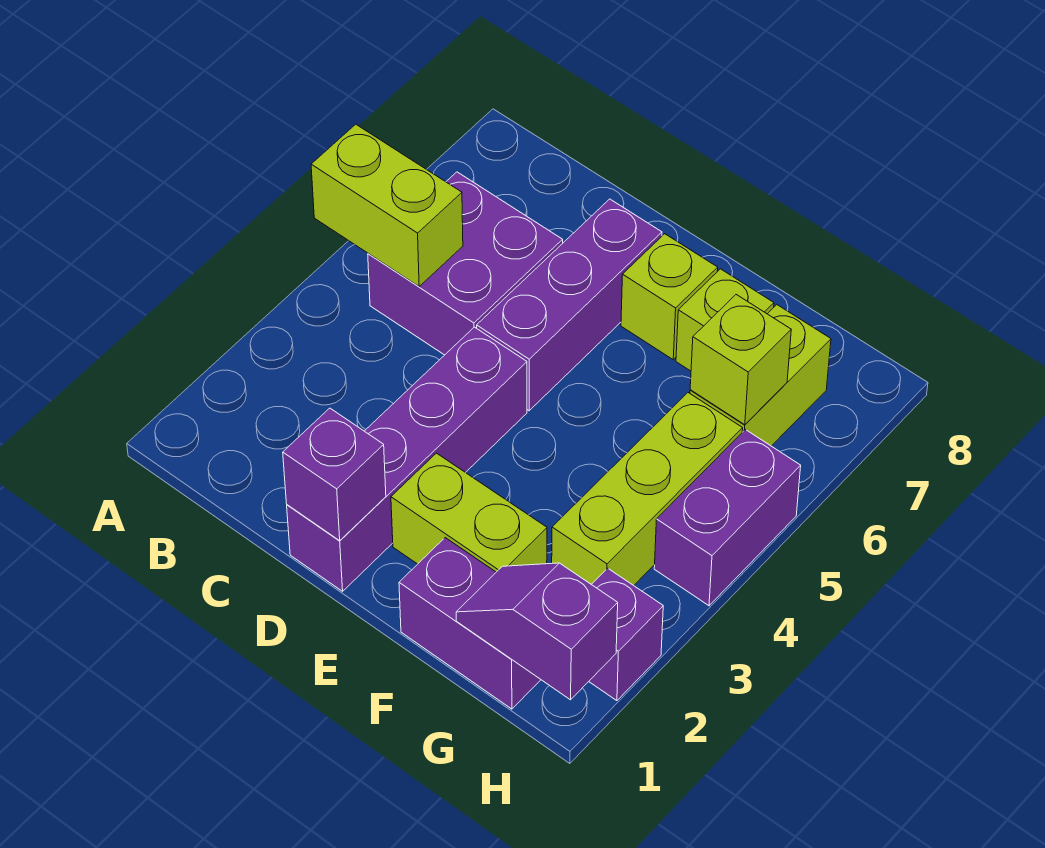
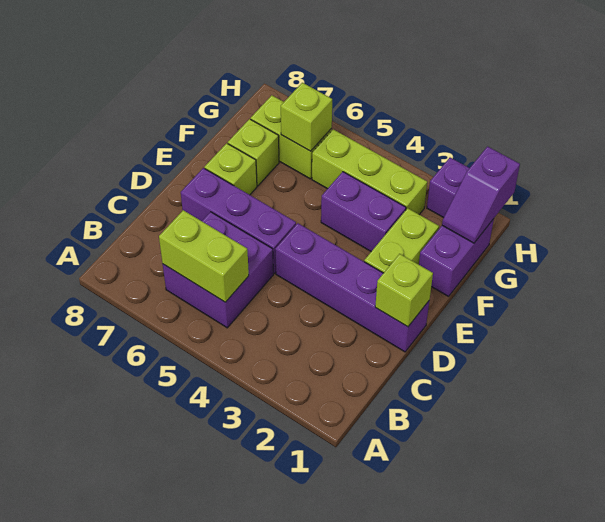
lime brick A5:B5 level 2 -> lime brick B5:B6 level 2
purple brick D1 level 2 -> lime brick D1 level 2
purple brick H4:H5 level 1 -> purple brick F3:F4 level 1

